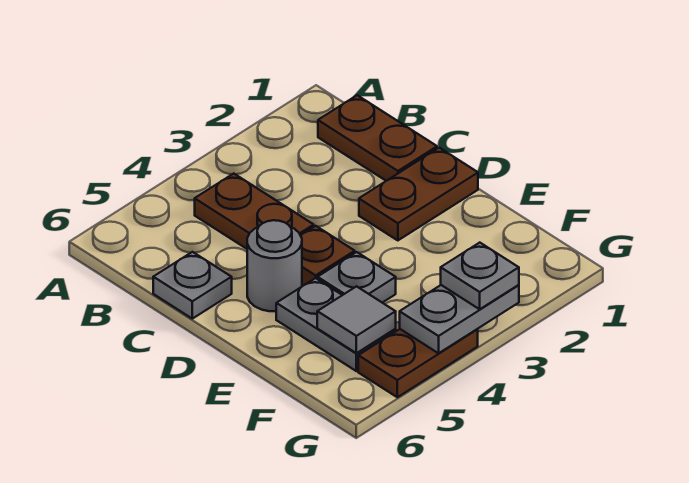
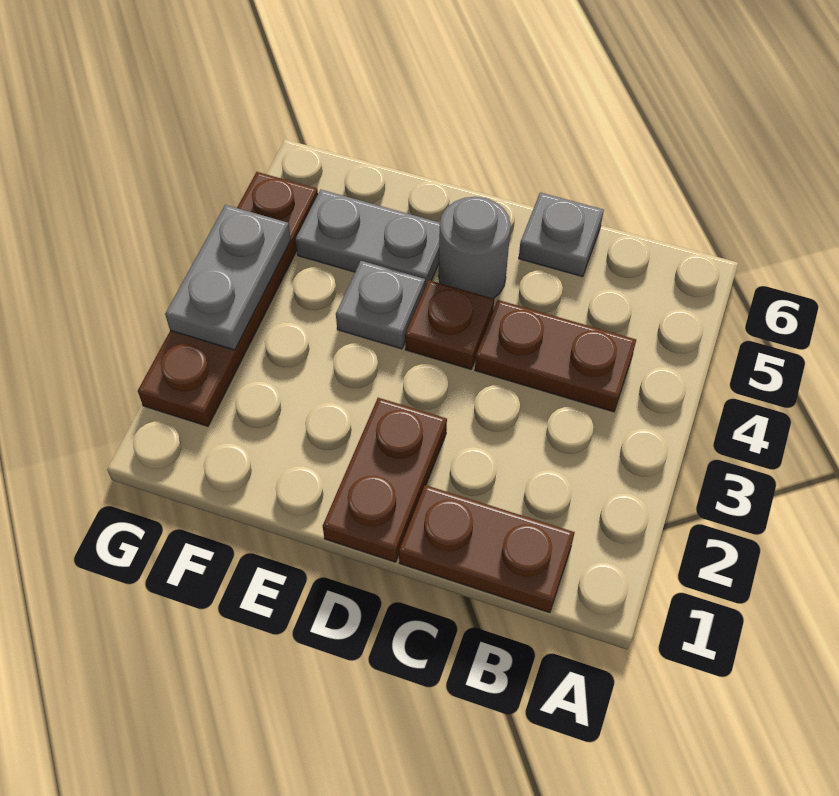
grey tile F5 level 2 -> none
grey plate G3 level 3 -> none
brown plate G4:G5 level 1 -> brown plate G2:G5 level 1

